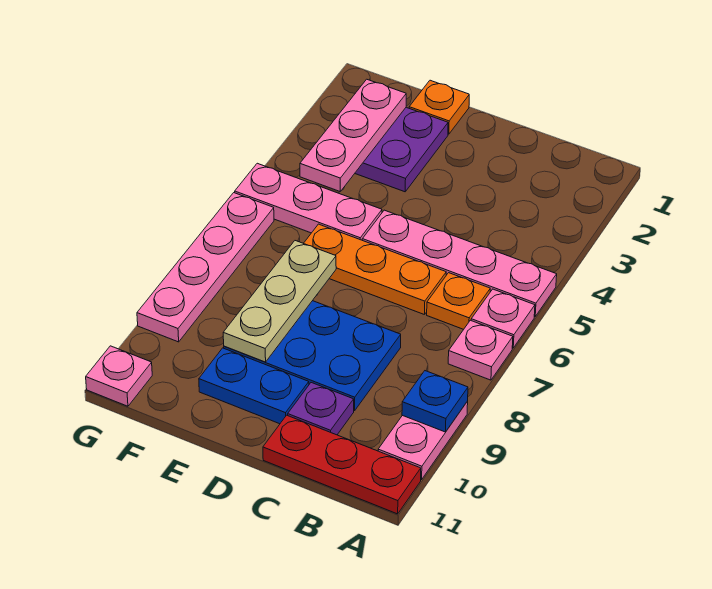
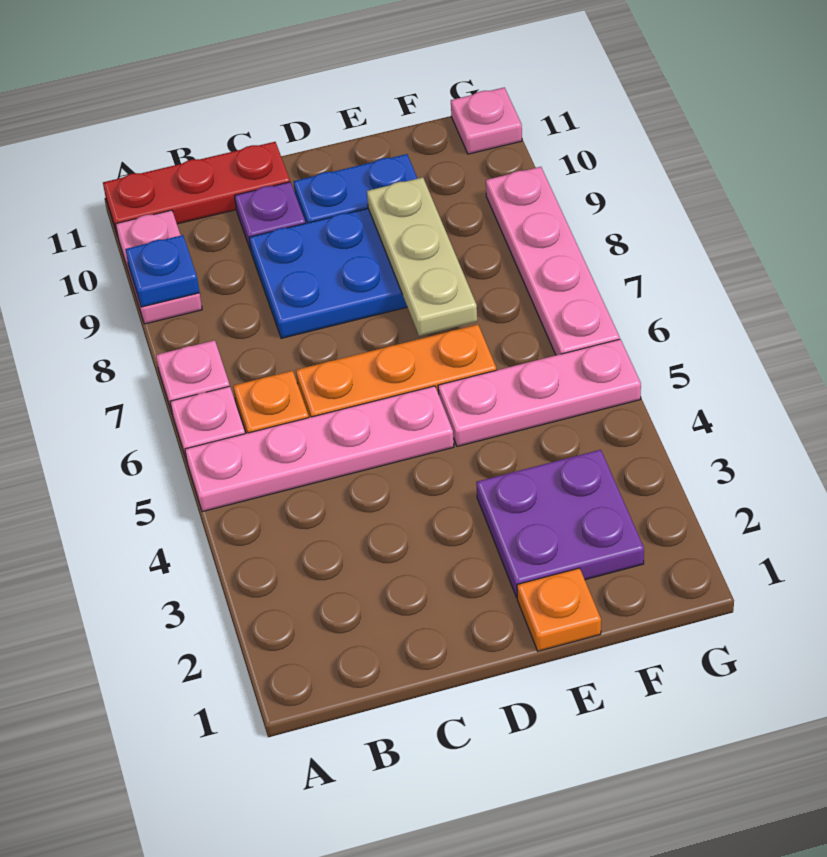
pink plate F2:F4 level 2 -> none

